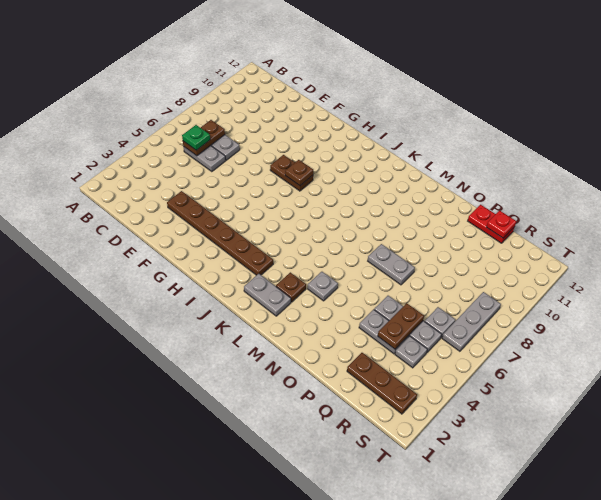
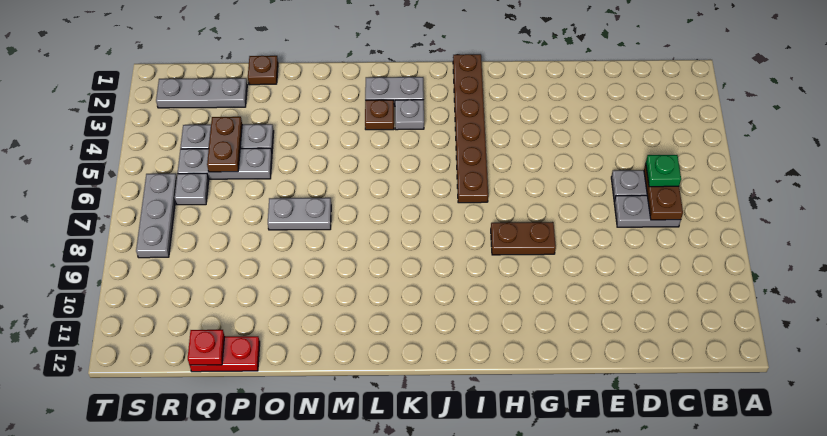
brown plate E3:J3 level 1 -> brown plate I1:I6 level 1
brown plate H8 level 2 -> brown plate P1 level 1
grey plate M4 level 1 -> grey plate K3 level 1
brown plate Q2:S2 level 1 -> grey plate Q2:S2 level 1

